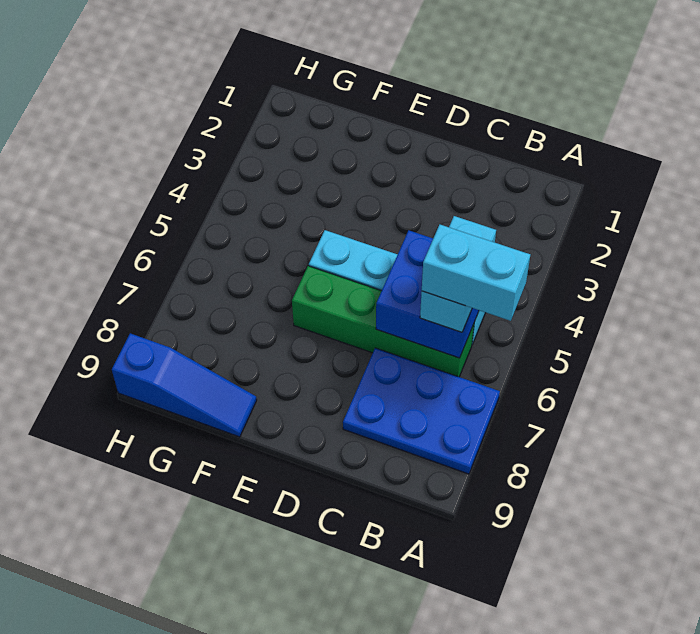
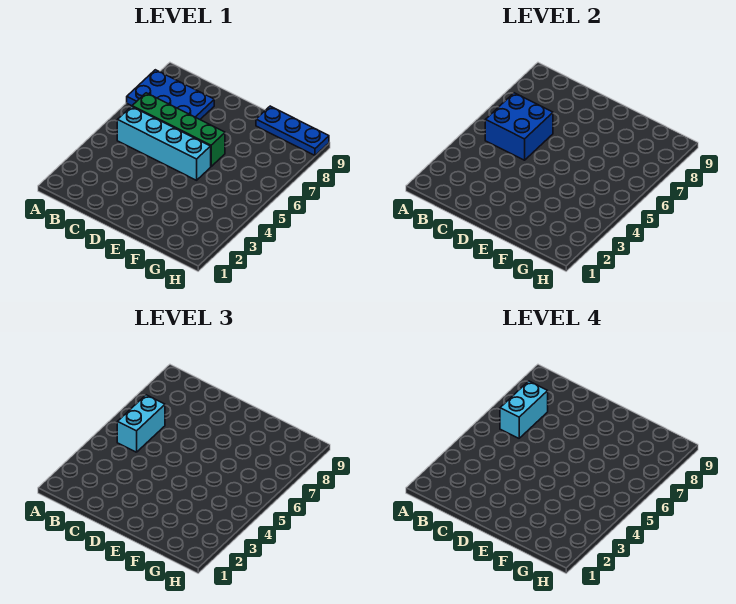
cyan brick A6:B6 level 4 -> cyan brick B6:B7 level 4
blue slope F9:H9 level 1 top H -> blue plate F9:H9 level 1

